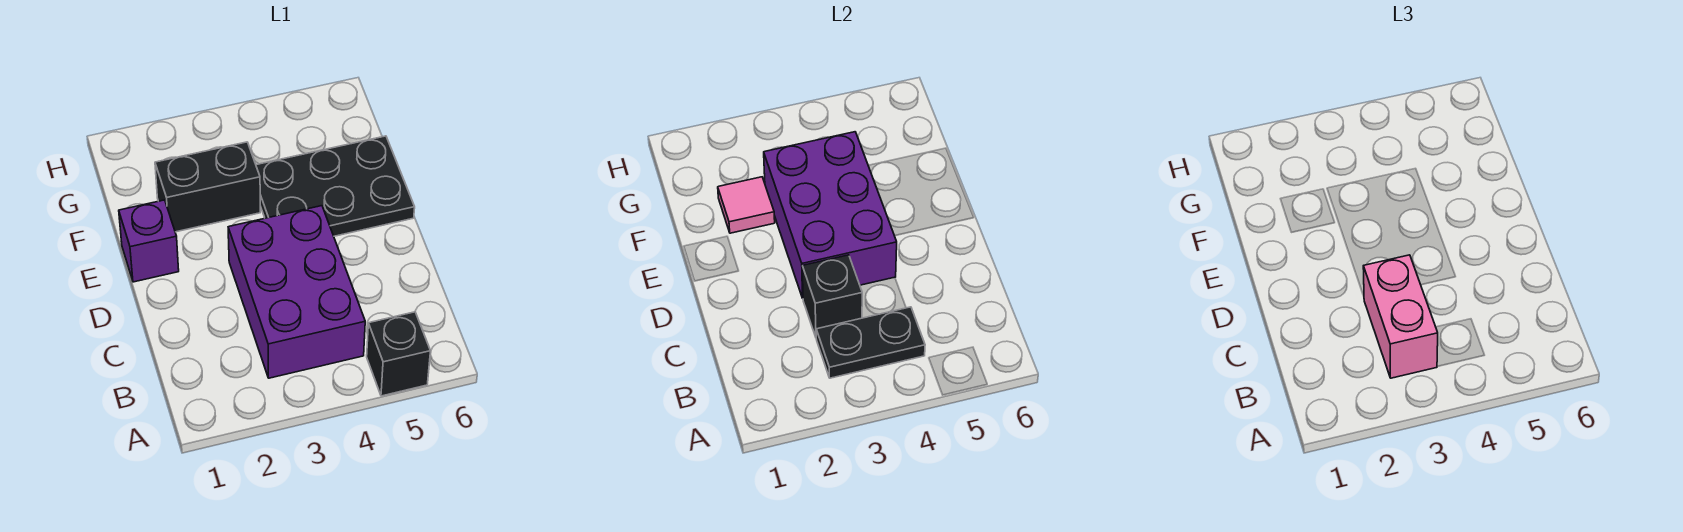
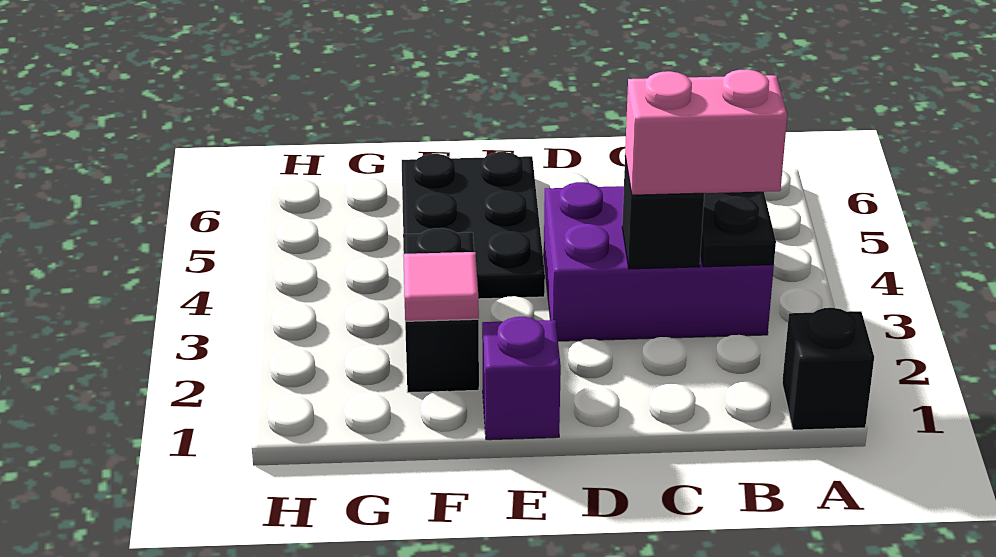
black brick A5 level 1 -> black brick A1 level 1
purple brick D3:F4 level 2 -> none

